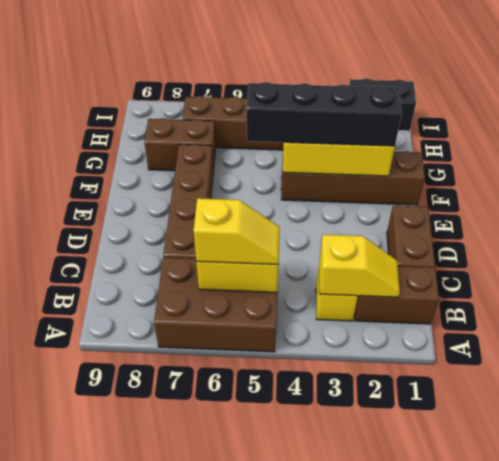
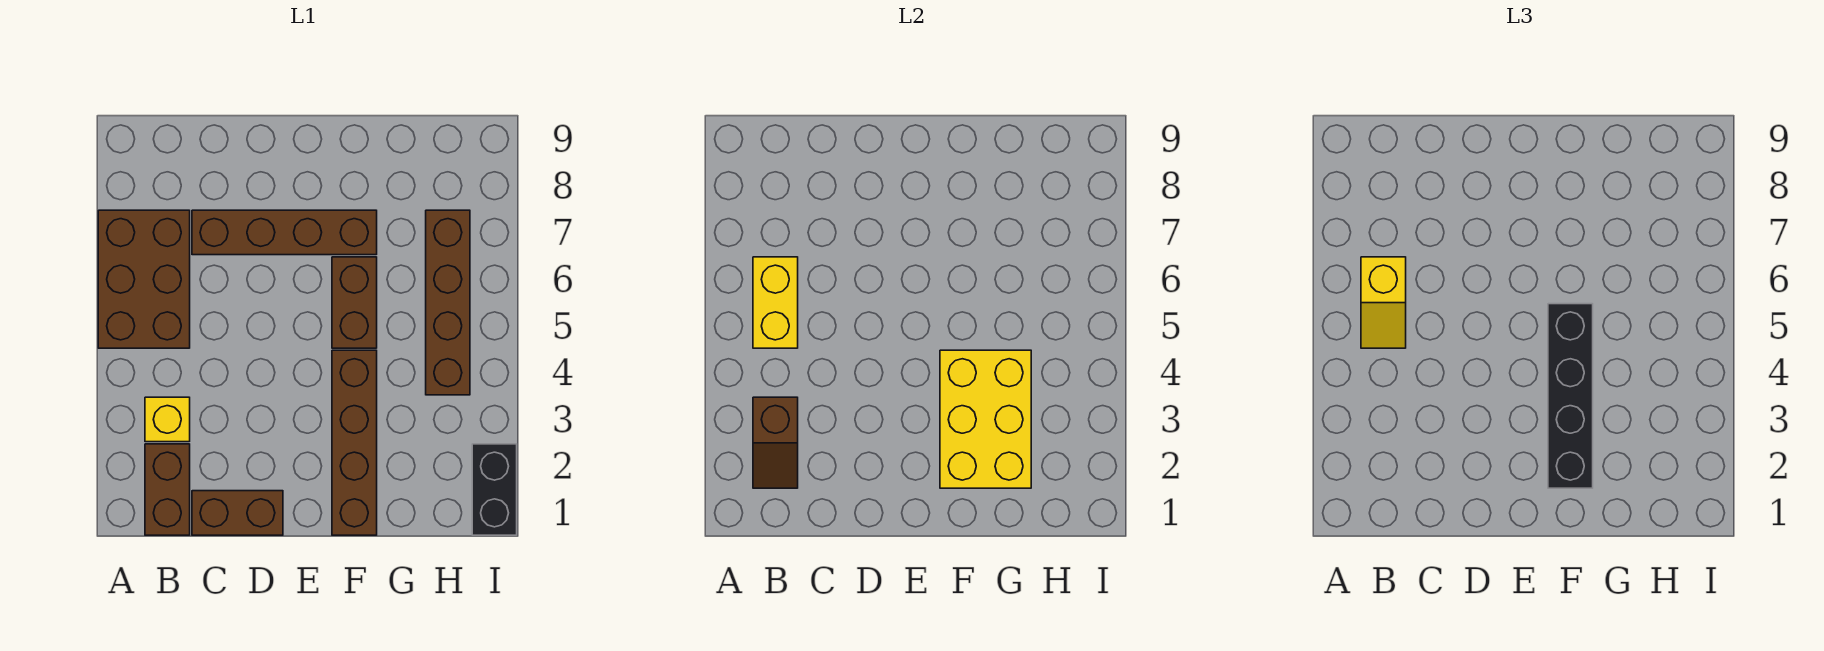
yellow slope B2:B3 level 2 top 3 -> brown slope B2:B3 level 2 top 3
brown brick G7:G8 level 1 -> brown brick F5:F6 level 1

